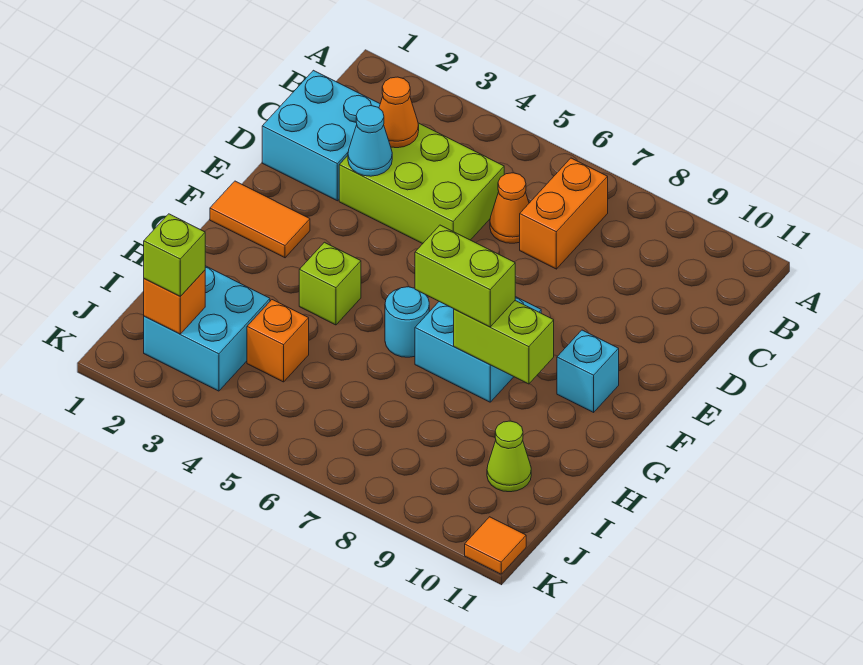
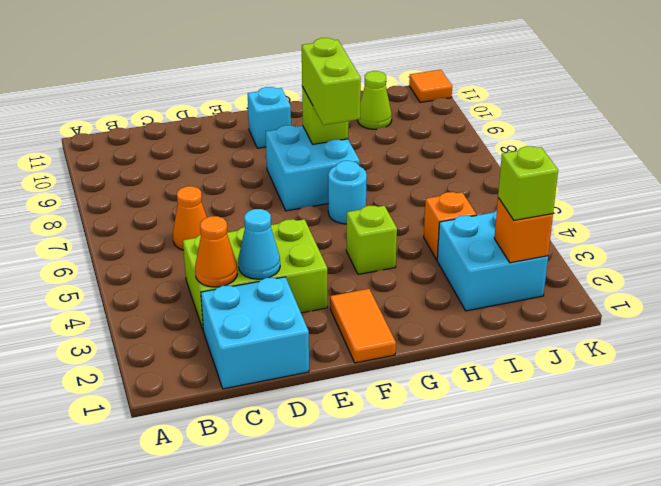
orange brick B7:C7 level 1 -> none
lime brick C3:D5 level 1 -> lime brick C3:E4 level 1
lime brick G8:G9 level 2 -> lime brick G8 level 2

